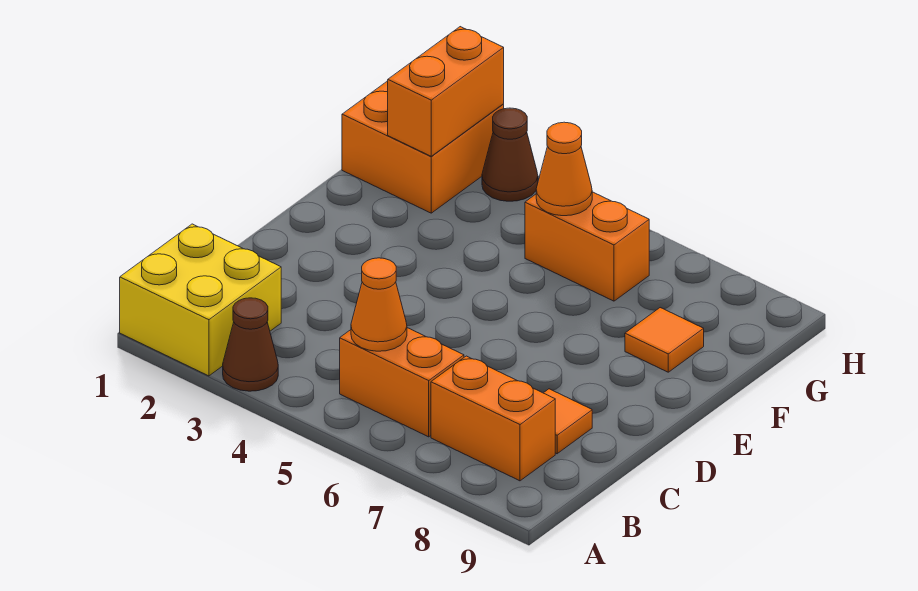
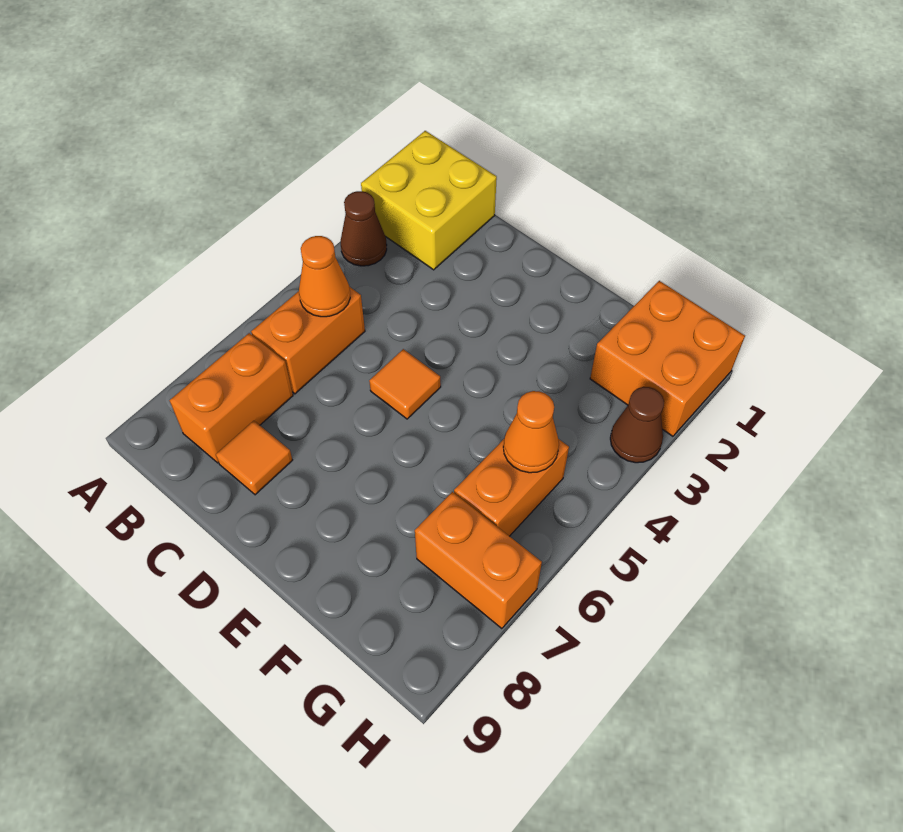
orange tile F8 level 1 -> orange tile D5 level 1
orange brick G2:H2 level 2 -> orange brick G7:H7 level 1

